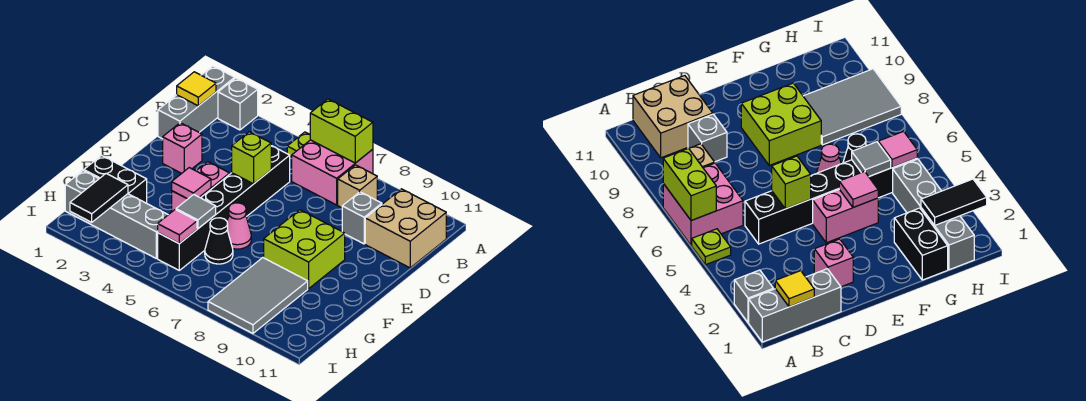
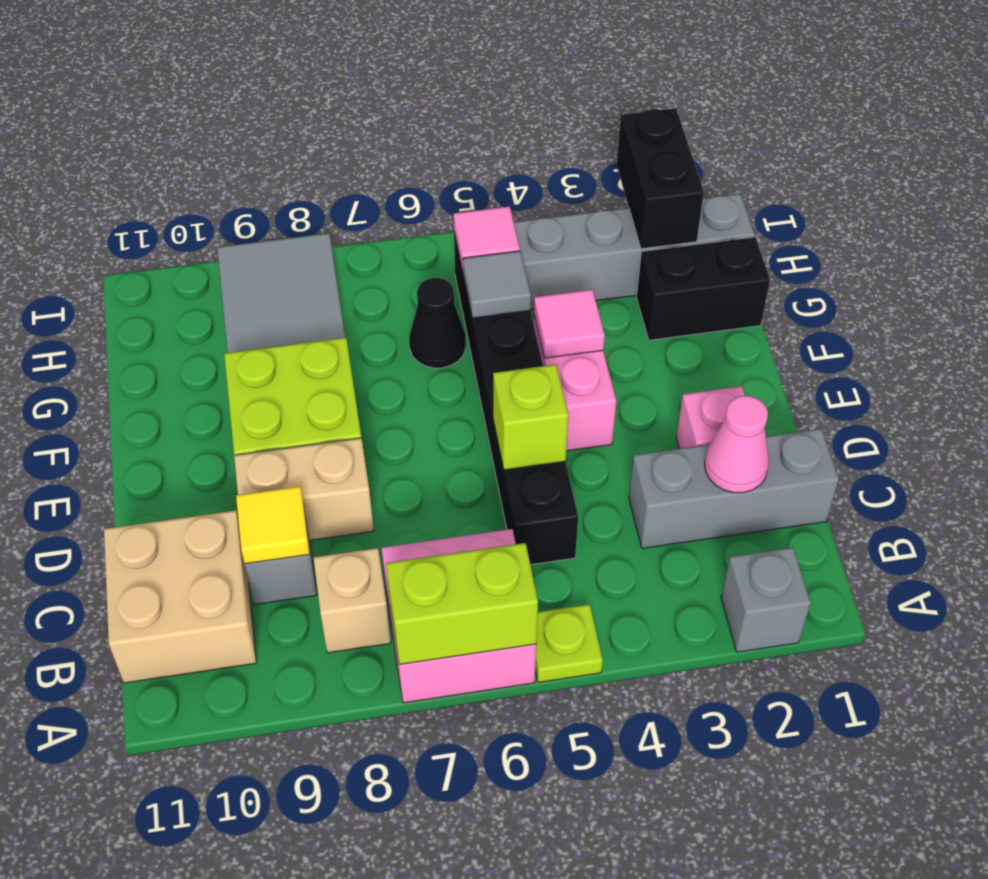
grey brick A1:C1 level 1 -> grey brick C1:C3 level 1
yellow tile B1 level 2 -> yellow tile C9 level 2
none -> tan brick D8:D9 level 1
pink cone F6 level 1 -> pink cone C2 level 2
black tile H2:I2 level 2 -> black brick H2:I2 level 2

